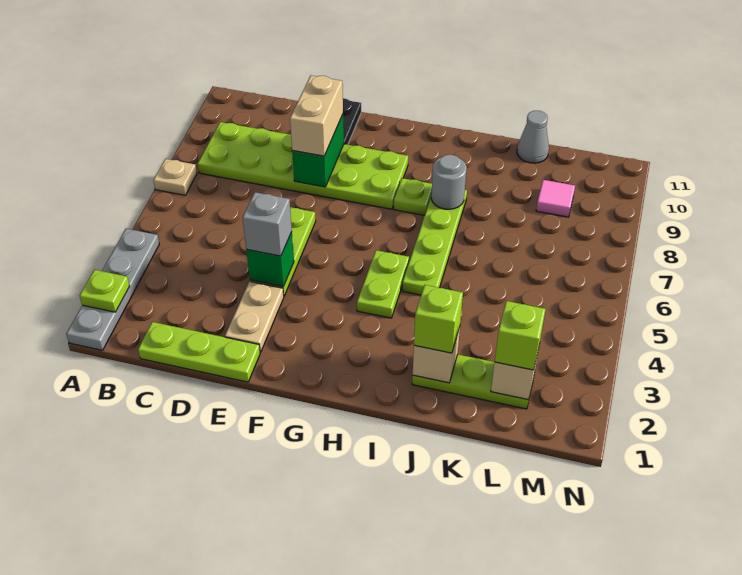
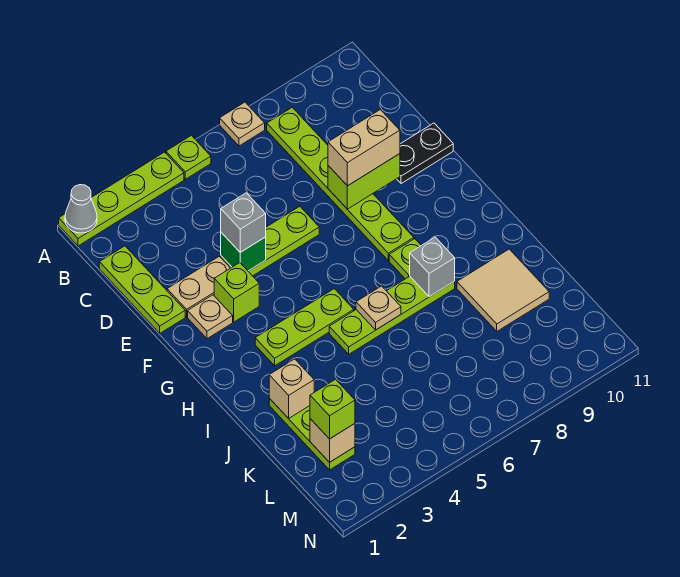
grey plate A1:A4 level 1 -> lime plate A1:A4 level 1
lime plate A2 level 2 -> lime plate A5 level 1
lime plate B8:G9 level 1 -> lime plate B8:G8 level 1
green brick E8:E9 level 2 -> lime brick E8:E9 level 2
none -> tan plate F2 level 1
lime plate H4:H5 level 1 -> lime plate H3:H5 level 1
none -> tan plate I6 level 2
grey round brick I8 level 2 -> grey brick I8 level 2
lime brick J2 level 3 -> lime brick F3 level 1
none -> tan tile J9:K10 level 1
grey cone K11 level 1 -> grey cone A1 level 2
pink tile L9 level 1 -> none

